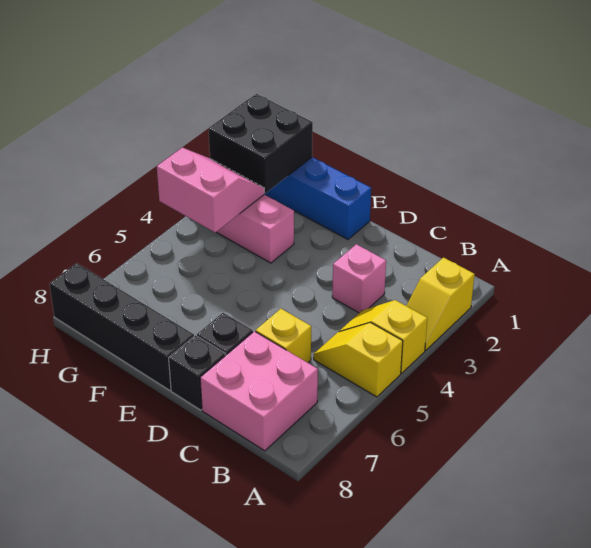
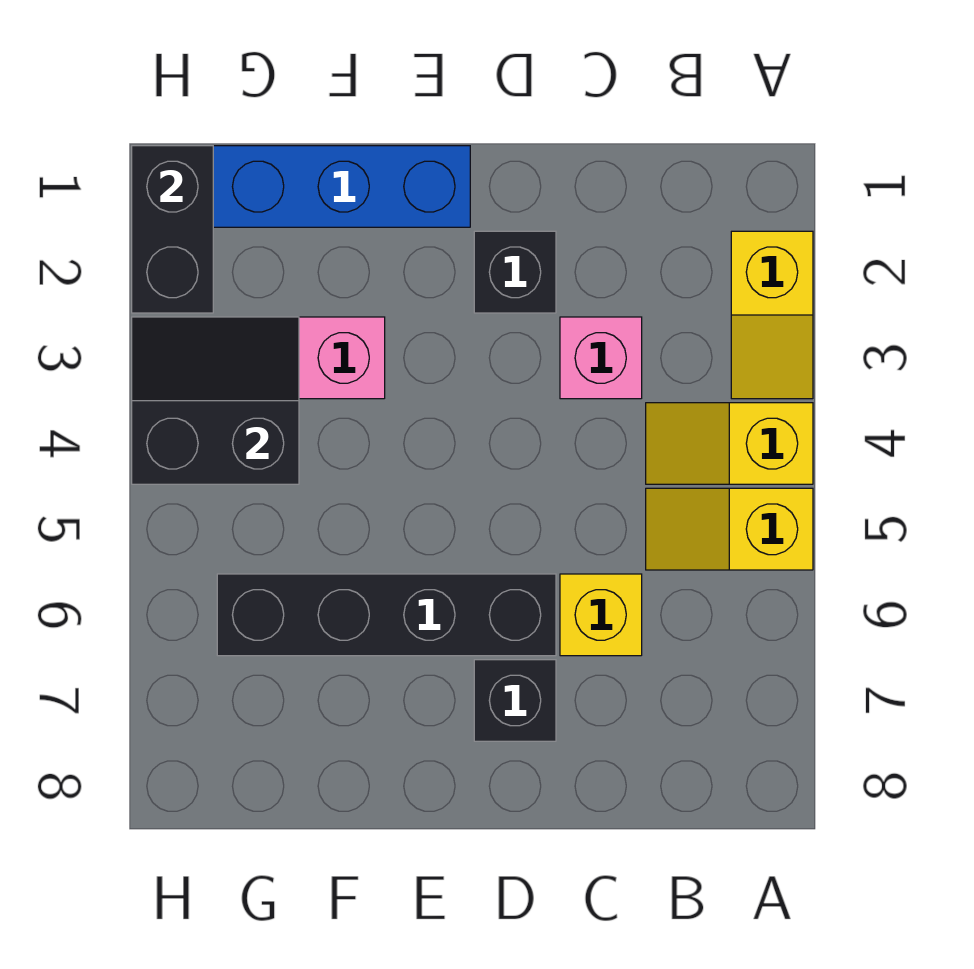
pink brick B7:C8 level 1 -> none
black brick D8 level 1 -> black brick D2 level 1
black brick E8:H8 level 1 -> black brick D6:G6 level 1
black brick G1:H2 level 2 -> black brick H1:H2 level 2
pink slope G3:H4 level 2 top 4 -> black slope G3:H4 level 2 top 4

